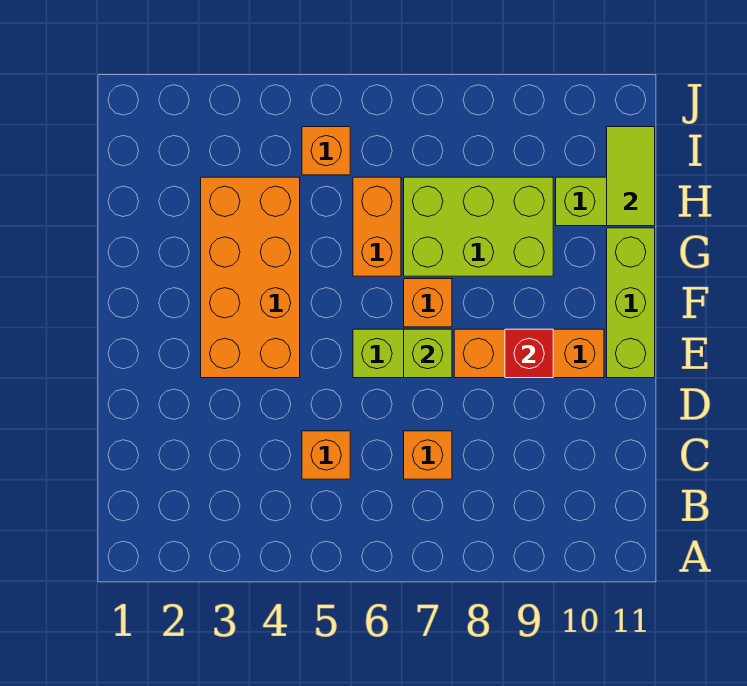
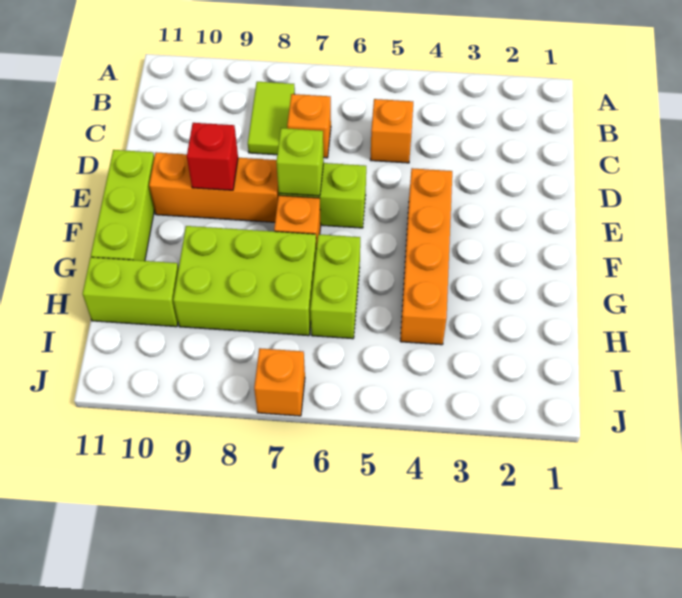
orange brick E3:H4 level 1 -> orange brick E4:H4 level 1
orange brick G6:H6 level 1 -> lime brick G6:H6 level 1
lime tile H11:I11 level 2 -> lime tile B8:C8 level 1
orange brick I5 level 1 -> orange brick J7 level 1

